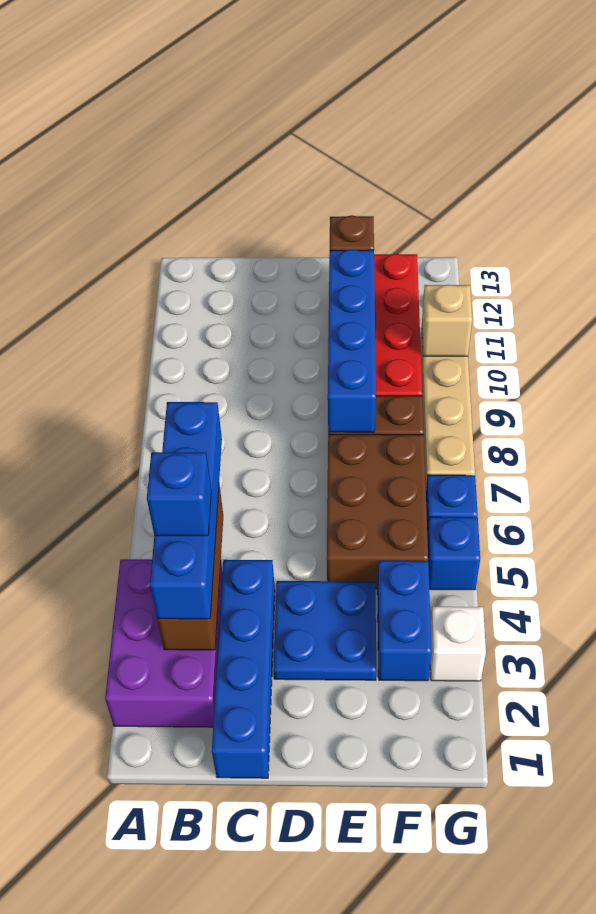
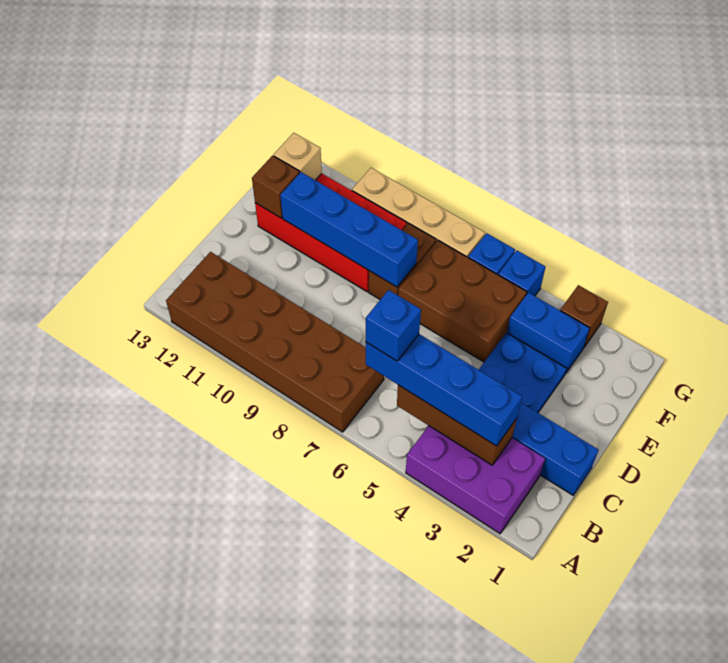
none -> brown brick A7:B12 level 1
blue brick B4 level 4 -> blue brick B6 level 4
white brick G3 level 1 -> brown brick G3 level 1
tan brick G10 level 2 -> tan brick F12 level 2

